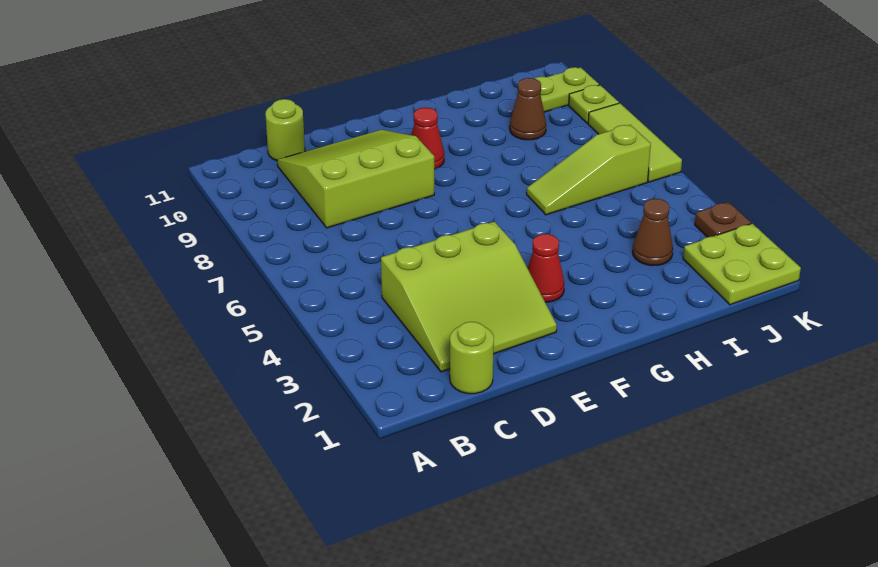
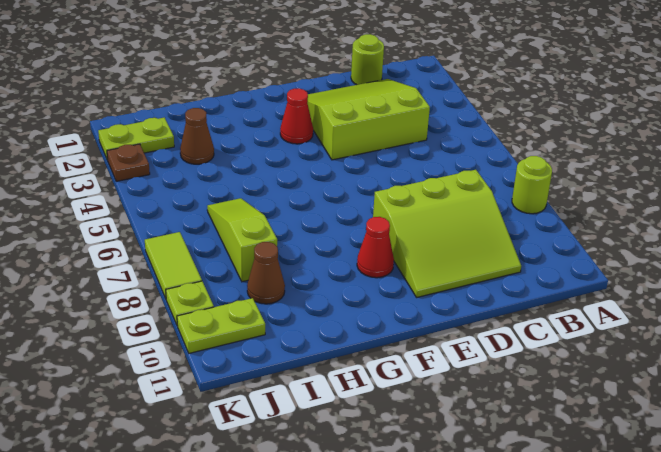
lime round brick C11 level 1 -> lime round brick A8 level 1
lime slope H6:J6 level 1 top J -> lime slope I6:I8 level 1 top 8
lime plate J1:K2 level 1 -> lime plate J2:K2 level 1
lime tile K6:K8 level 1 -> lime tile K7:K8 level 1

